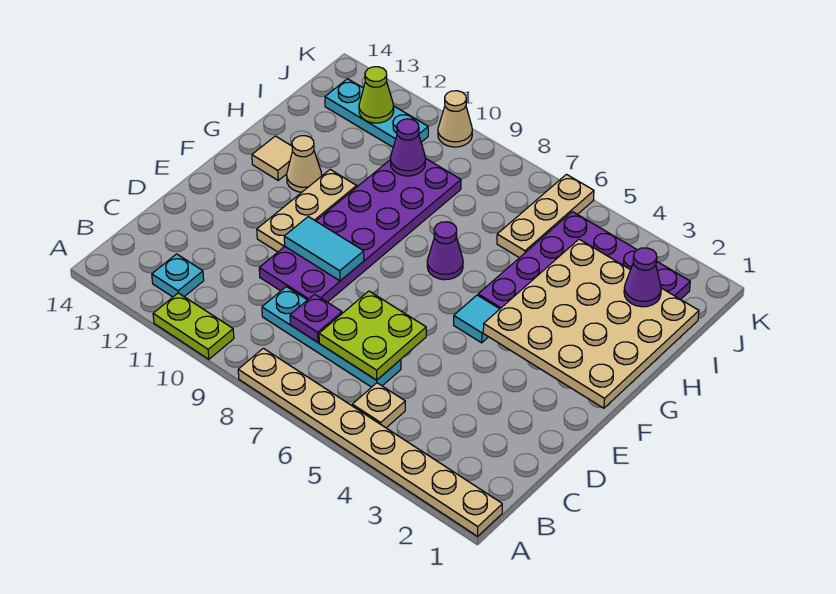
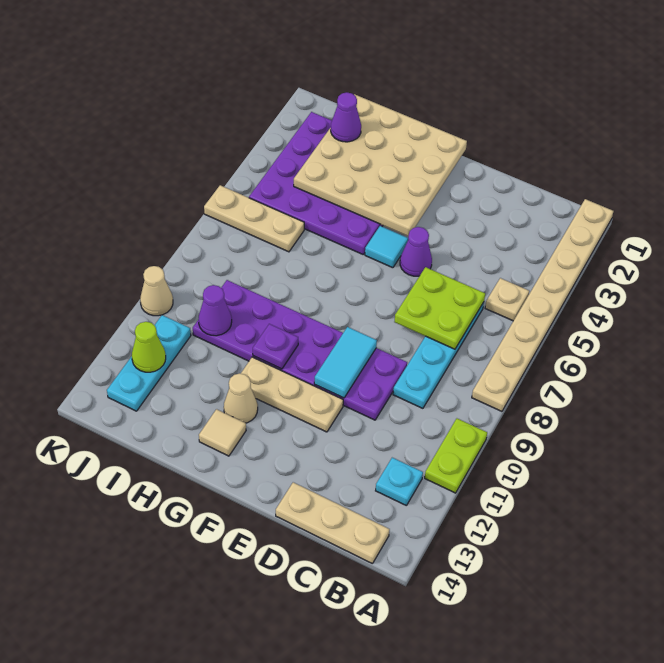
none -> tan plate B14:D14 level 1
purple plate C8 level 2 -> purple plate G10 level 2
purple cone G7 level 1 -> purple cone E5 level 1

